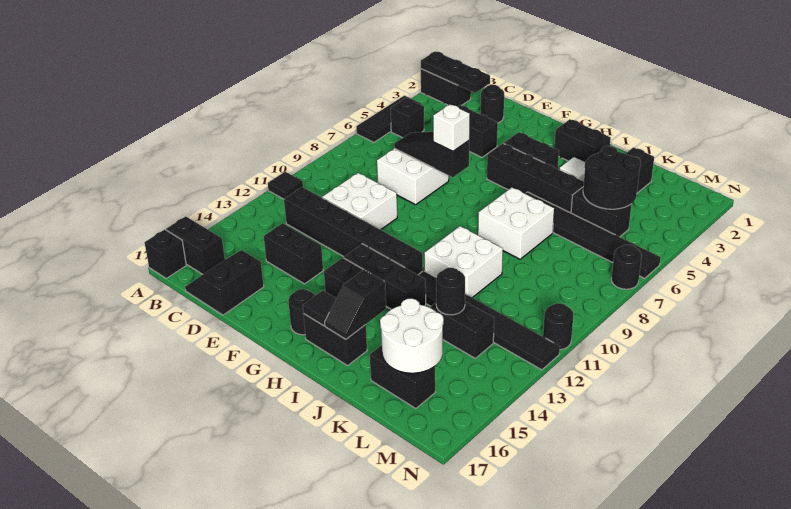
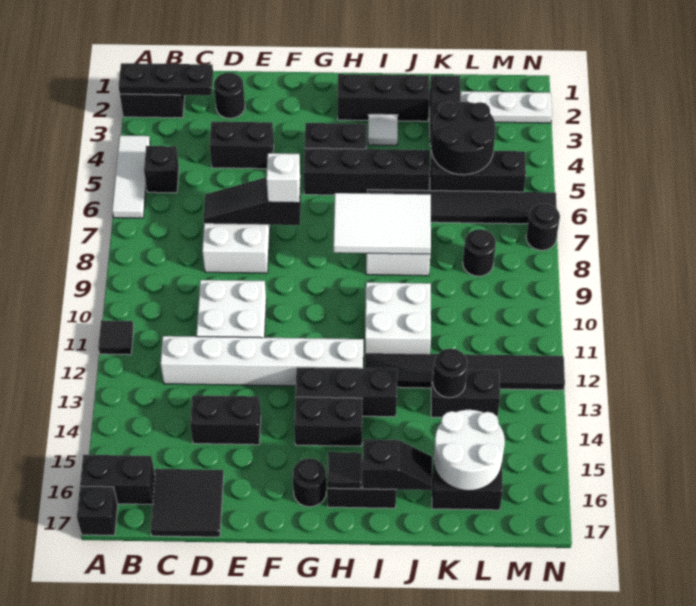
black tile A4:A6 level 1 -> white tile A4:A6 level 1
black brick C12:H12 level 1 -> white brick C12:H12 level 1
black slope C16:D17 level 1 top D -> black tile C16:D17 level 1
black brick H2:I2 level 1 -> black brick H2:J2 level 1
none -> white tile H7:J8 level 2
black slope I15:I16 level 2 top 15 -> black slope I16:J16 level 2 top I
black brick K5:L5 level 1 -> black brick K5:M5 level 1
none -> white plate L2:N2 level 1
black round brick N11 level 1 -> black round brick L8 level 1

